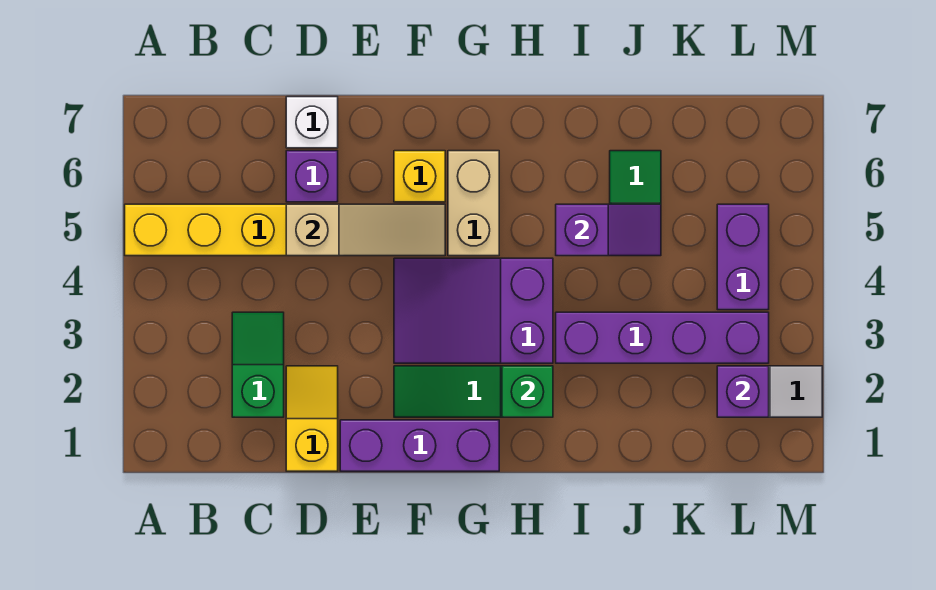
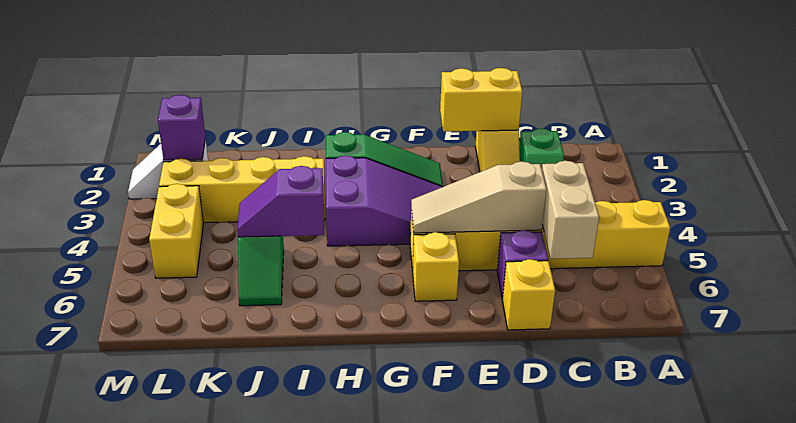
none -> yellow brick D1:E1 level 2
white brick D7 level 1 -> yellow brick D7 level 1
purple brick E1:G1 level 1 -> none
tan brick G5:G6 level 1 -> tan brick C5:C6 level 2
green brick H2 level 2 -> none
purple brick I3:L3 level 1 -> yellow brick I3:L3 level 1
purple brick L4:L5 level 1 -> yellow brick L4:L5 level 1

